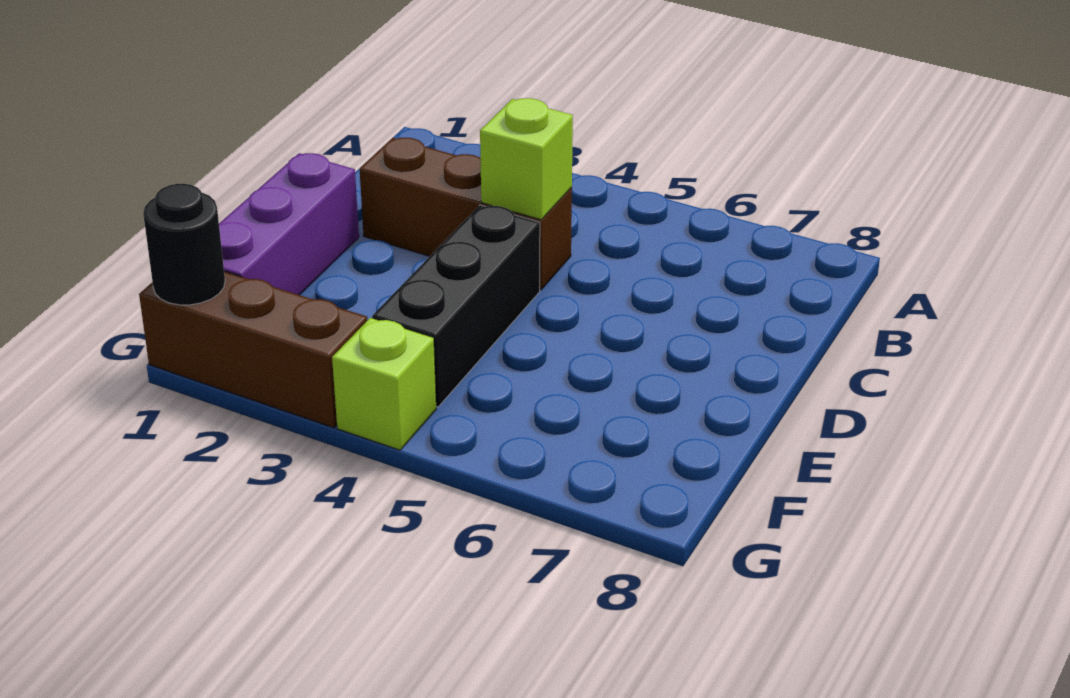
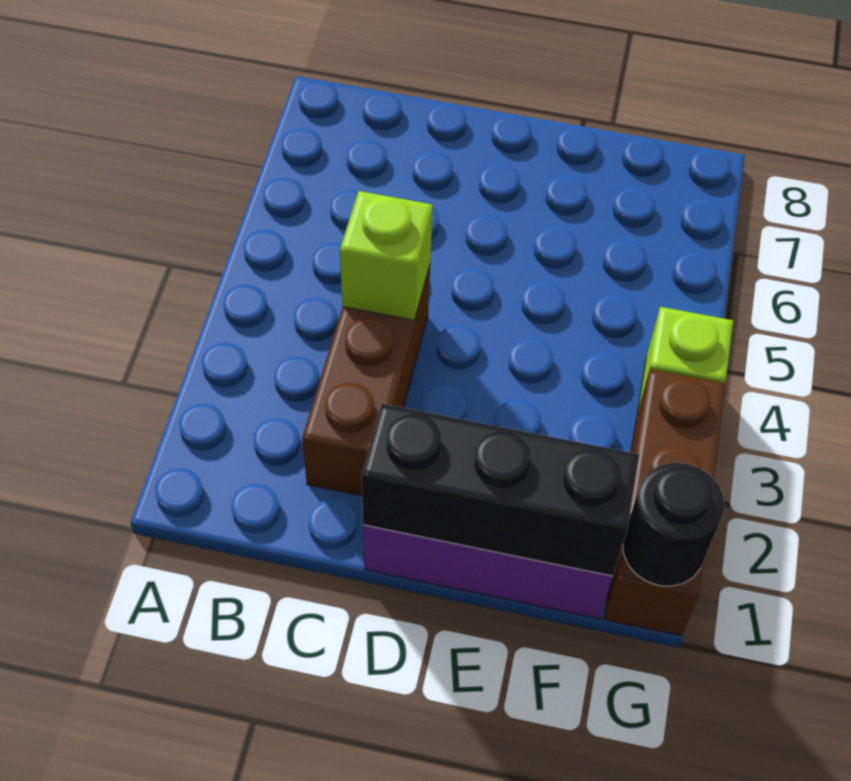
black brick D4:F4 level 1 -> black brick D1:F1 level 2

